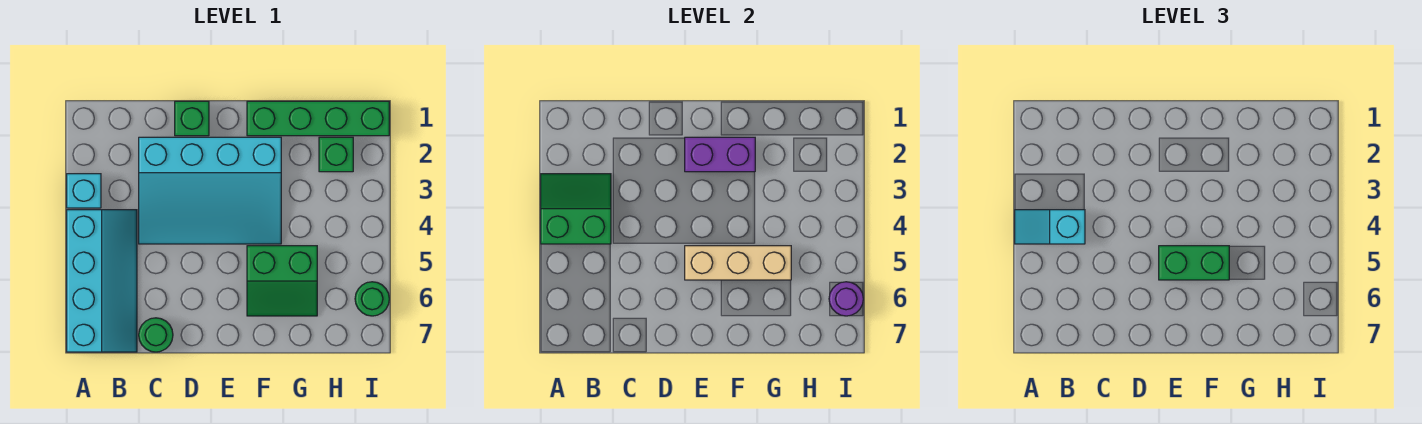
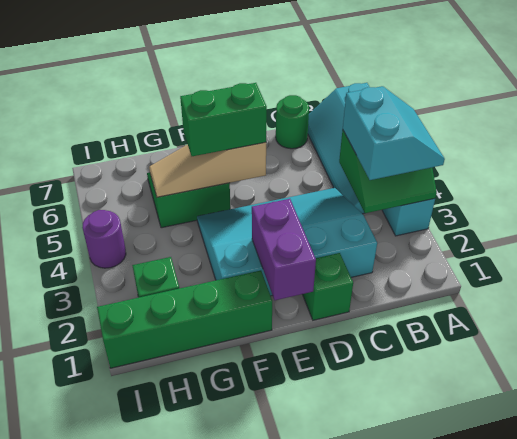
cyan slope A4:B4 level 3 top B -> cyan slope A3:B4 level 3 top B
purple brick E2:F2 level 2 -> purple brick E1:E2 level 2
tan brick E5:G5 level 2 -> tan slope E5:G5 level 2 top E
green round brick I6 level 1 -> none
purple round brick I6 level 2 -> purple round brick I4 level 1

